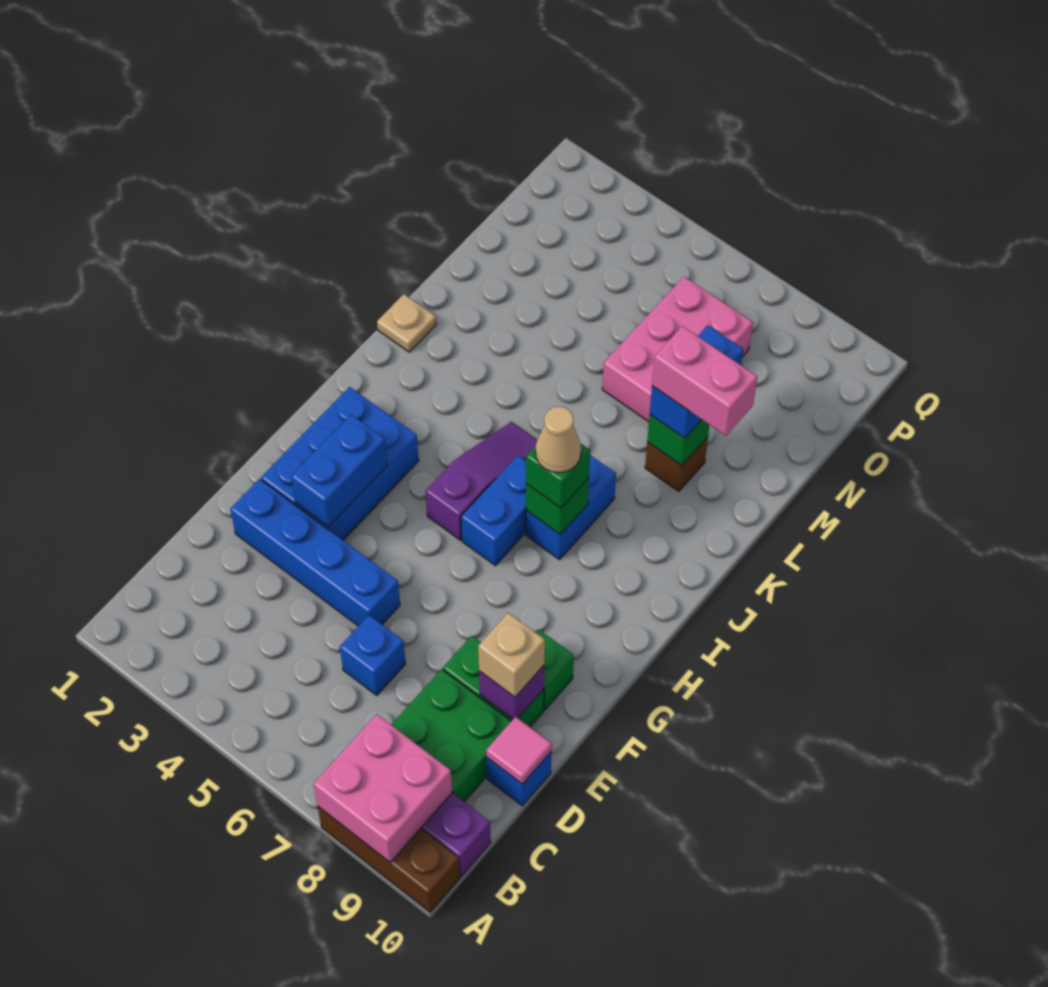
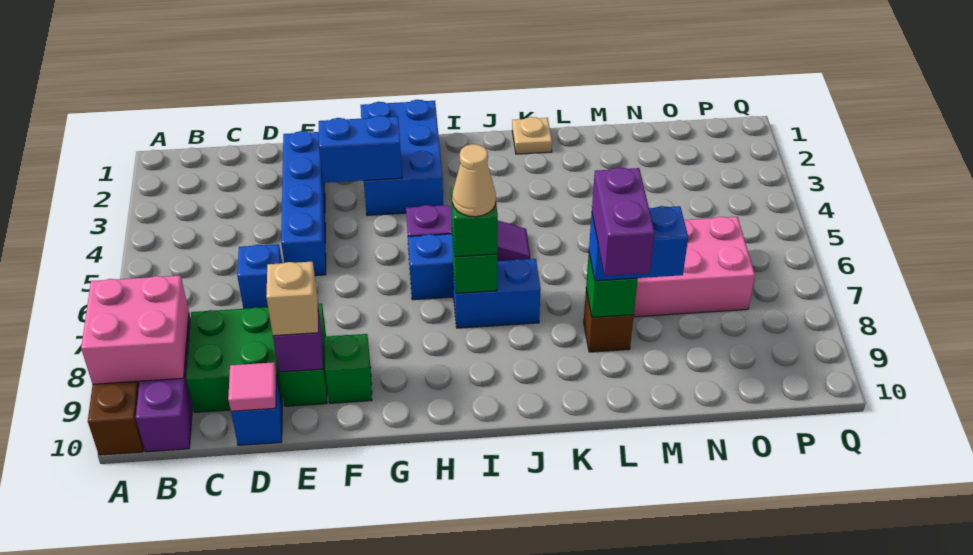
blue brick F2:H3 level 1 -> blue brick G1:H3 level 1
pink brick L8:L9 level 4 -> purple brick L8:L9 level 4

